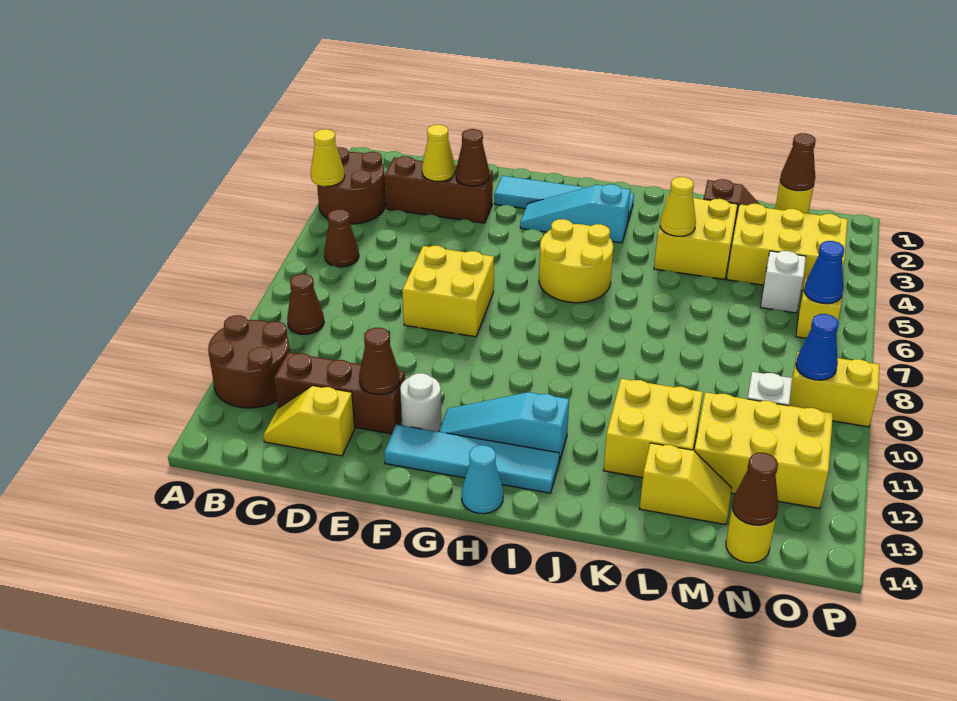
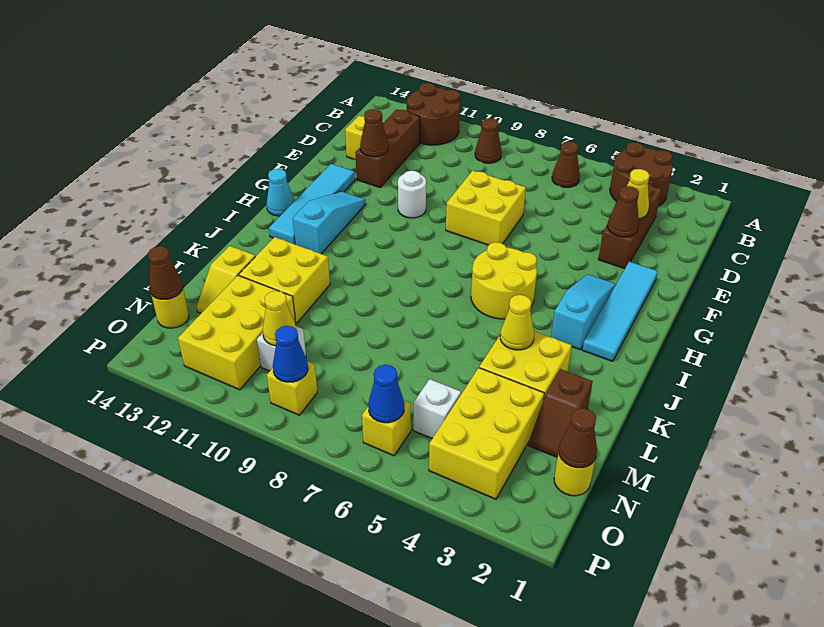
yellow cone A4 level 2 -> yellow cone N10 level 2
white round brick F12 level 1 -> white round brick F10 level 1
yellow brick O9:P9 level 1 -> yellow brick O9 level 1

